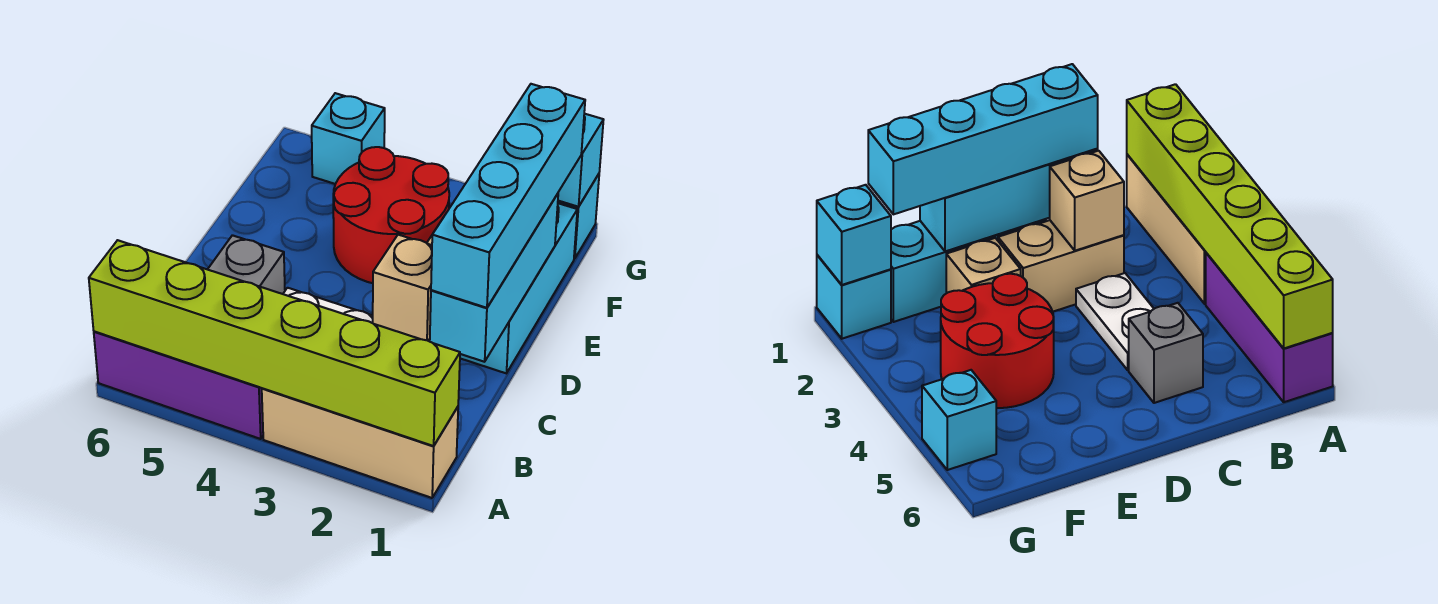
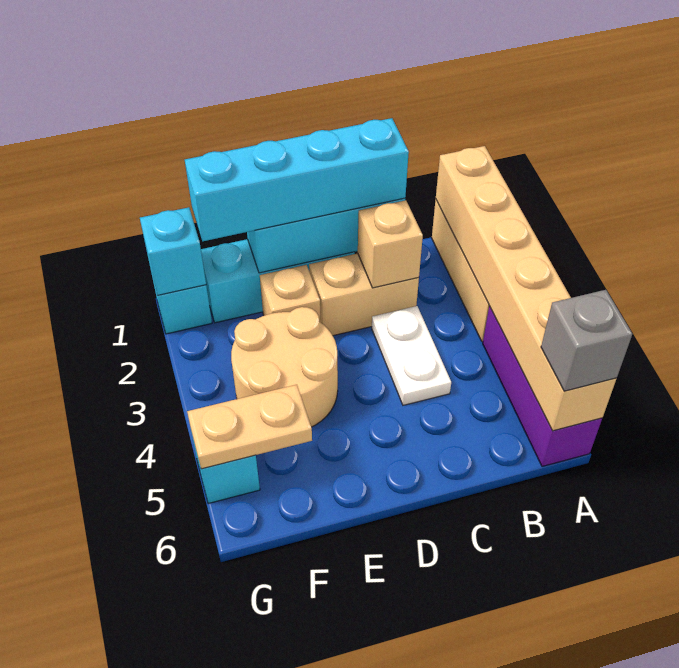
lime brick A1:A6 level 2 -> tan brick A1:A6 level 2
grey brick C5 level 1 -> grey brick A6 level 3
red round brick E3:F4 level 1 -> tan round brick E3:F4 level 1
none -> tan plate F5:G5 level 2

